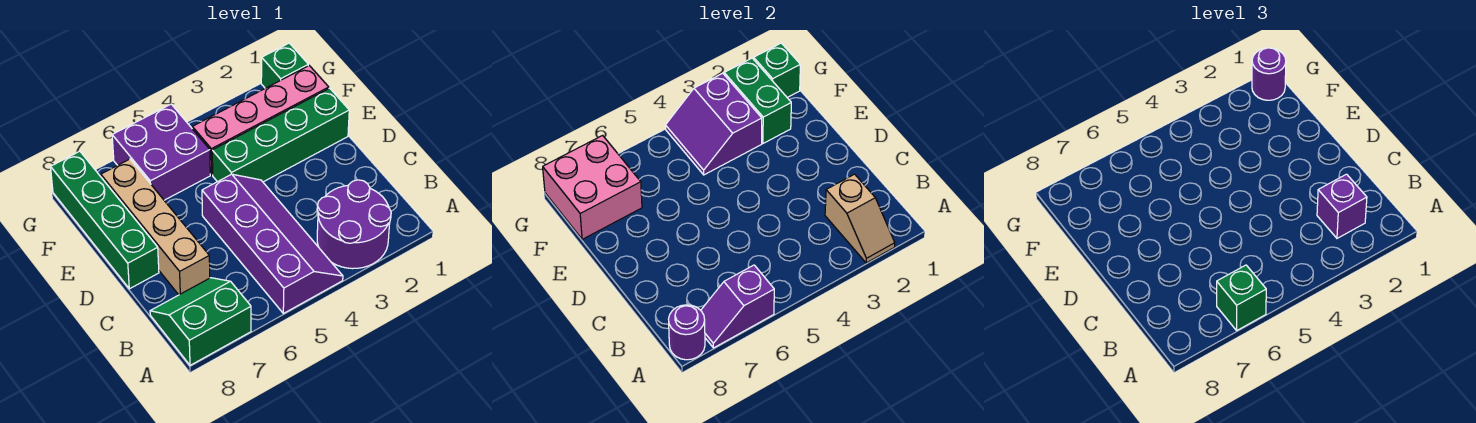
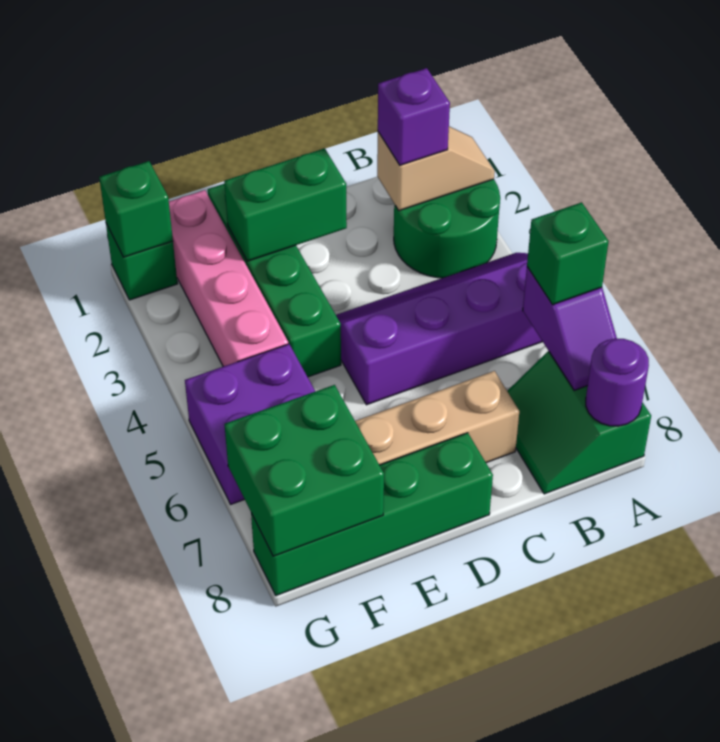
purple round brick A2:B3 level 1 -> green round brick A2:B3 level 1
green brick F2:G2 level 2 -> green brick D2:E2 level 2
purple slope F3:G4 level 2 top 3 -> none
pink brick F7:G8 level 2 -> green brick F7:G8 level 2
purple round brick G1 level 3 -> none

